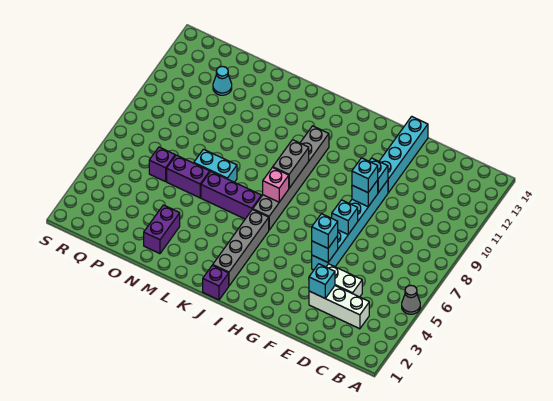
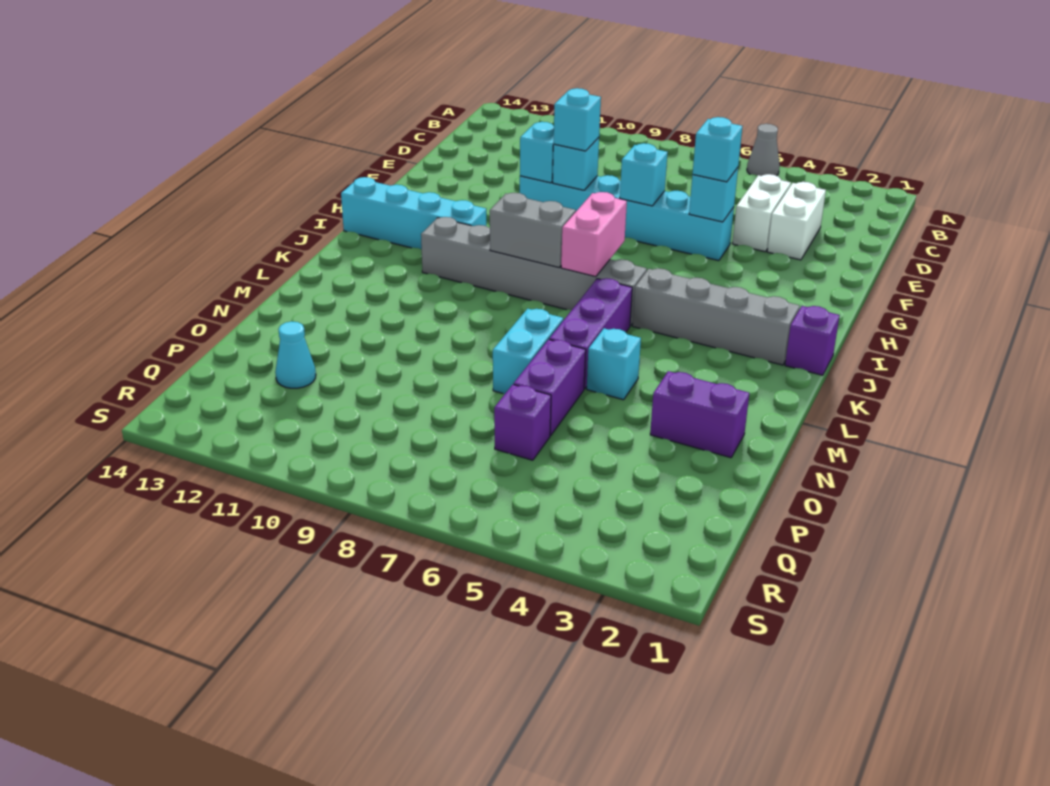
white brick C3:E3 level 1 -> white brick D3:E3 level 1
cyan brick E3 level 2 -> cyan brick M5 level 1
cyan brick F11:F14 level 1 -> cyan brick I11:I14 level 1
pink brick J7 level 2 -> pink brick I7:J7 level 2

